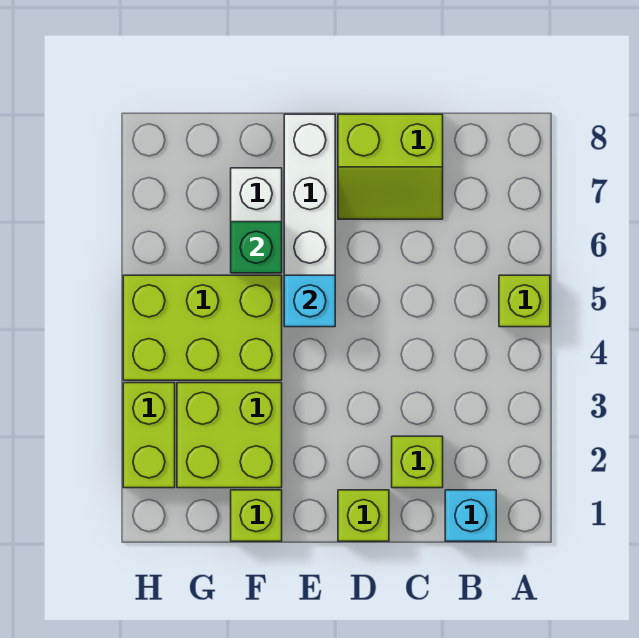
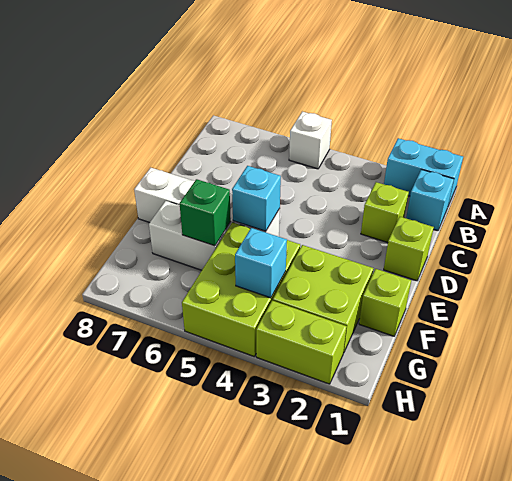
none -> cyan brick A1:A2 level 1
lime brick A5 level 1 -> white brick A5 level 1
lime slope C7:D8 level 1 top 8 -> none
none -> cyan brick G4 level 2

